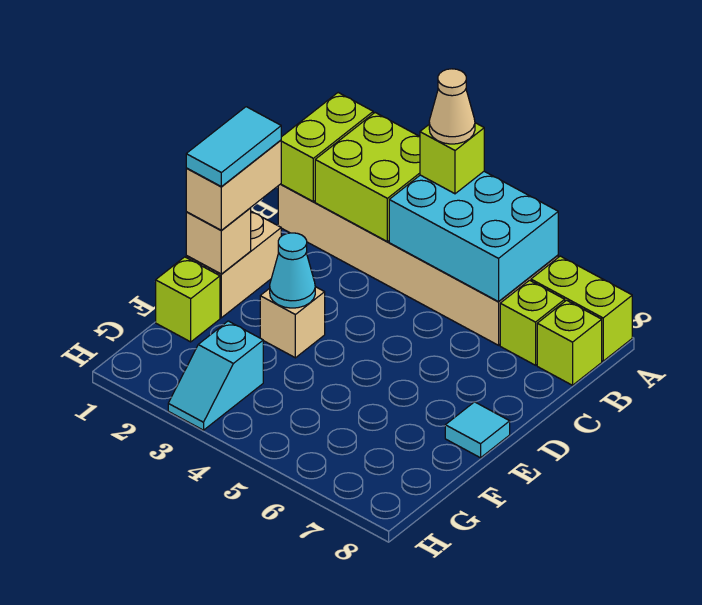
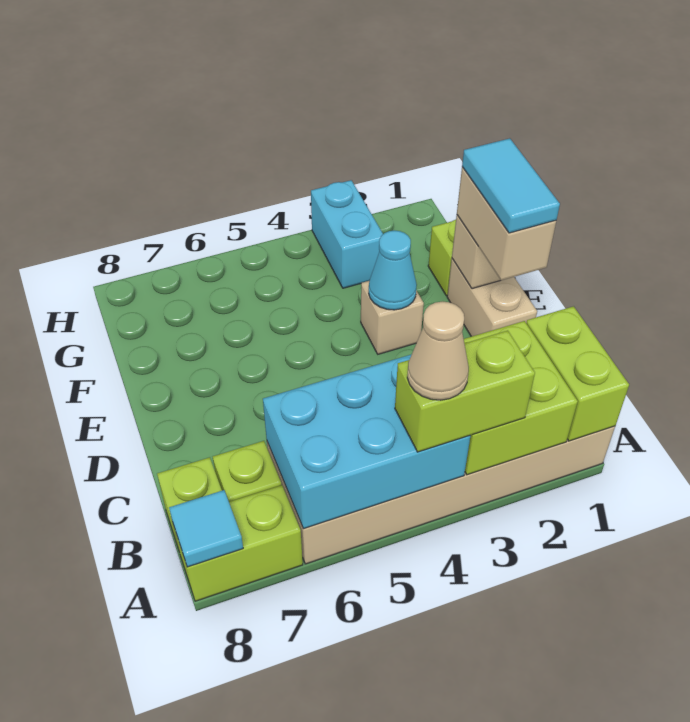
lime brick A4 level 3 -> lime brick A3:A4 level 3
cyan tile E8 level 1 -> cyan tile A8 level 2
cyan slope G3:H3 level 1 top G -> cyan brick G3:H3 level 1

